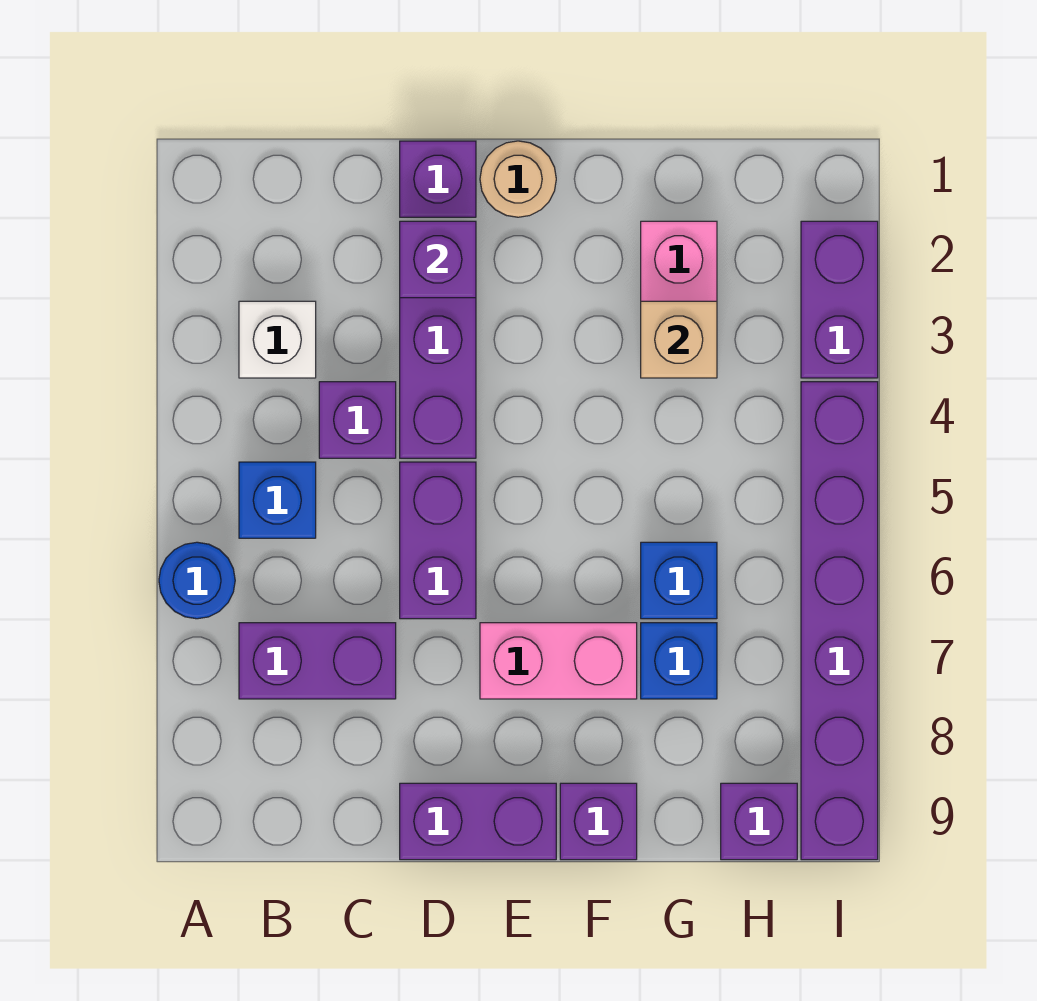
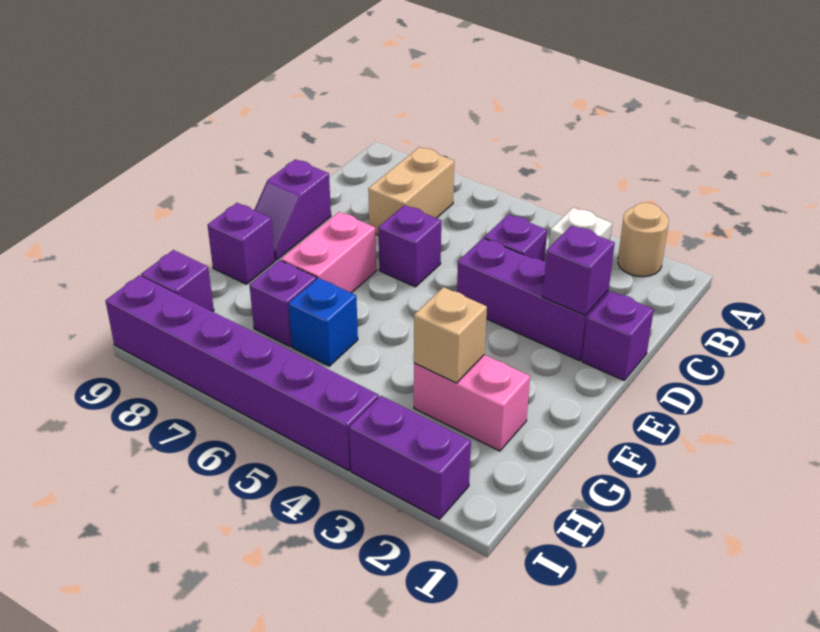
blue round brick A6 level 1 -> none
blue brick B5 level 1 -> none
purple brick B7:C7 level 1 -> tan brick B7:C7 level 1
purple brick D5:D6 level 1 -> purple brick D6 level 1
purple brick D9:E9 level 1 -> purple slope D9:E9 level 1 top D
tan round brick E1 level 1 -> tan round brick A2 level 1
blue brick G7 level 1 -> purple brick G7 level 1

